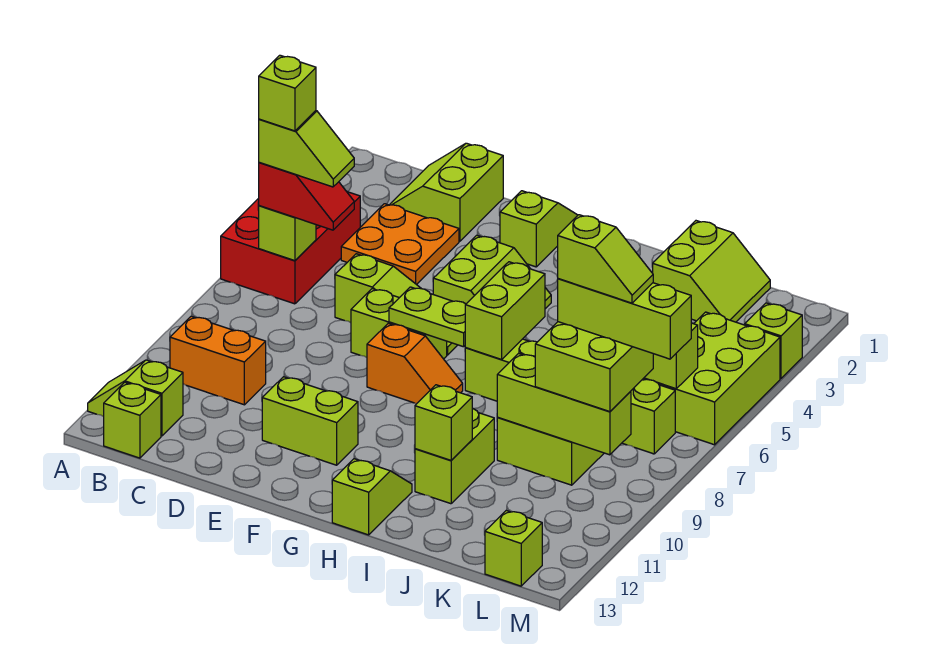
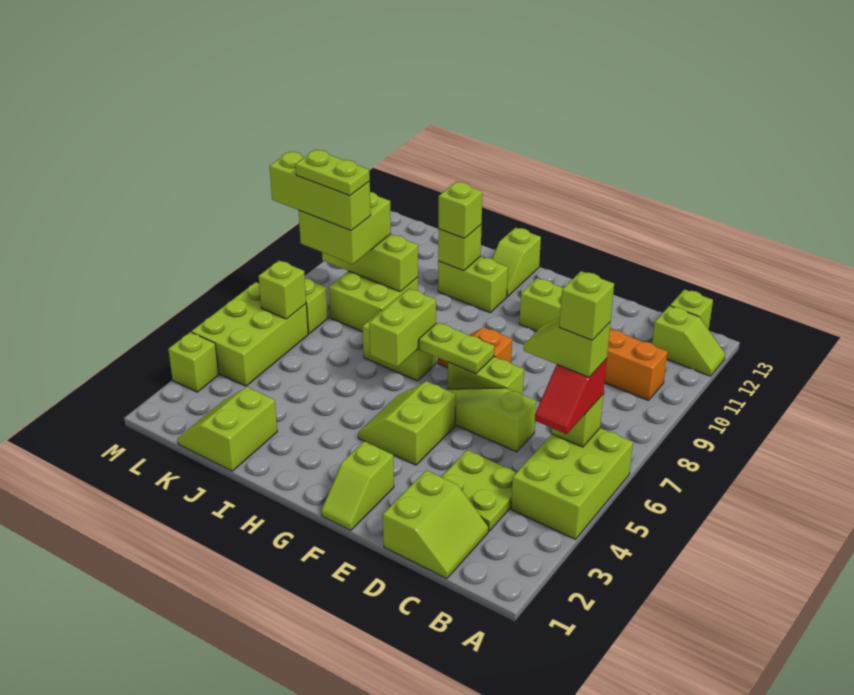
red brick A4:B6 level 1 -> lime brick A4:B6 level 1
red slope B6:C6 level 3 top B -> red slope B5:B6 level 3 top 6
orange plate C3:D4 level 1 -> lime plate C3:D4 level 1
lime brick I10:I11 level 1 -> lime brick H11:I11 level 1
lime slope K8:L8 level 5 top K -> lime plate K8:L8 level 5
lime brick L13 level 1 -> lime brick I11 level 3

